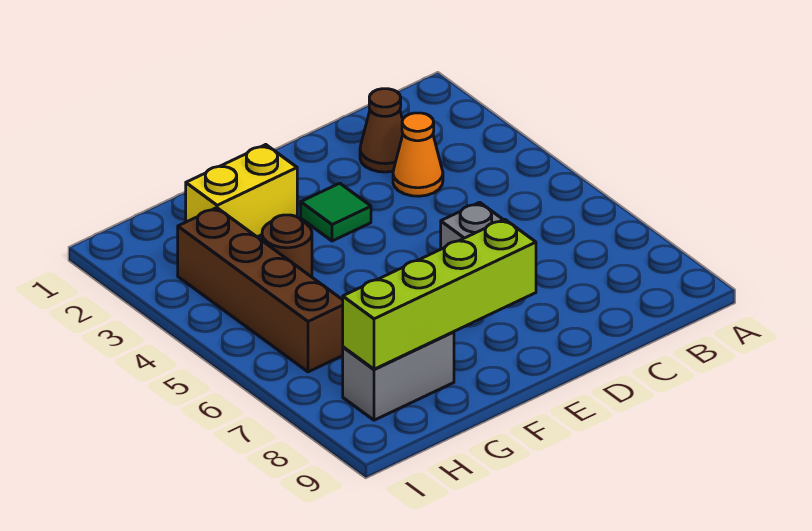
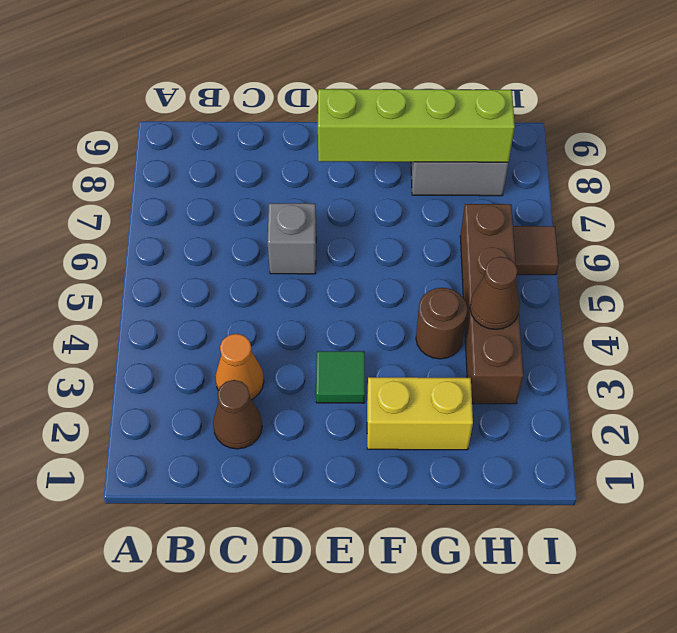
none -> brown cone H4 level 2
none -> brown tile I6 level 1

